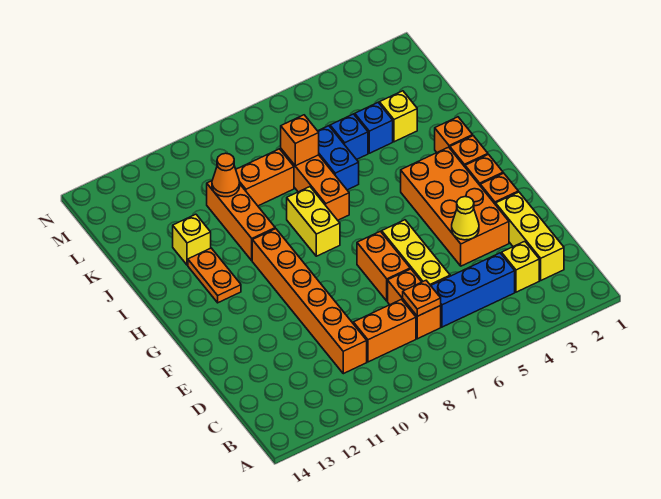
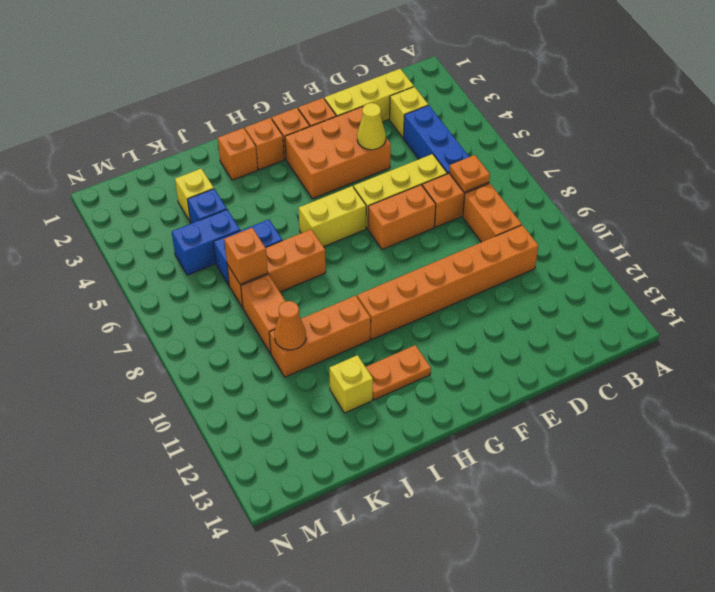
orange brick E3:H4 level 1 -> orange brick E3:G4 level 1
yellow brick H8:I8 level 1 -> yellow brick G6:H6 level 1
blue brick K5 level 1 -> blue brick K5:L5 level 1

